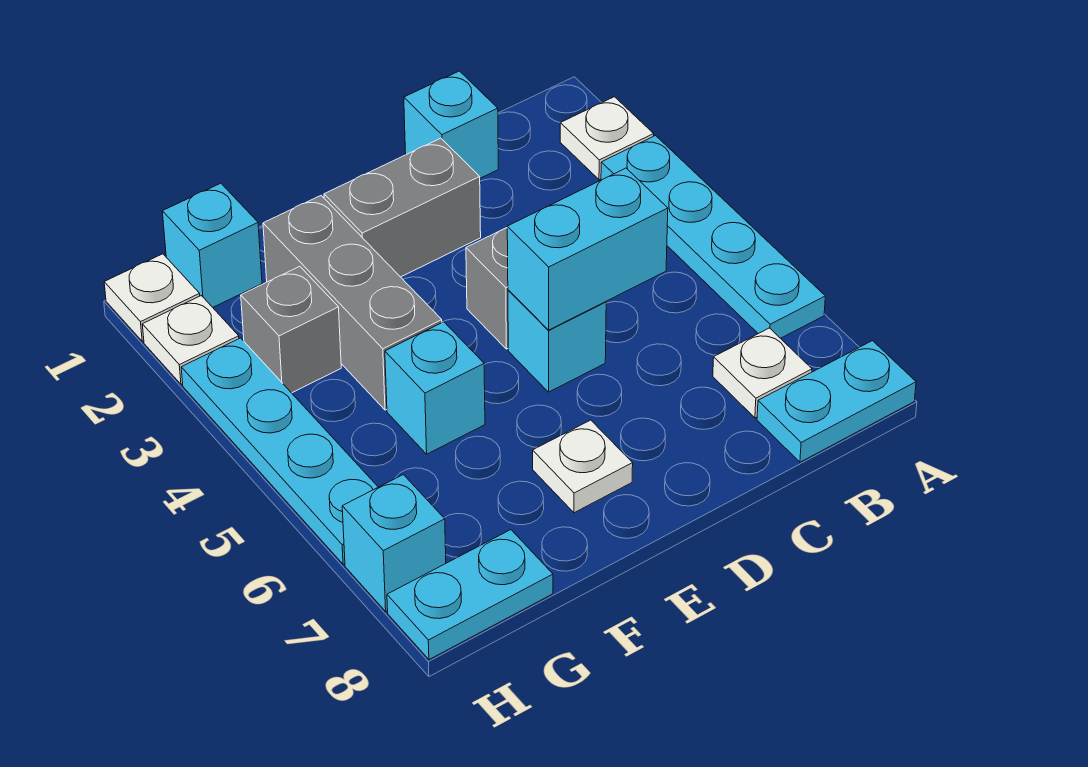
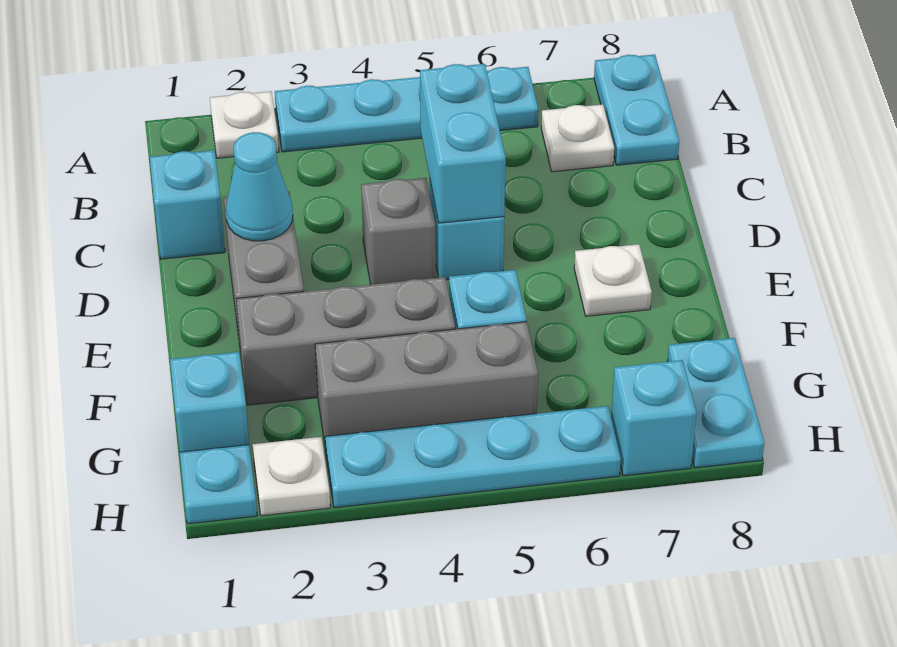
none -> cyan cone D2 level 2
grey brick G3 level 1 -> grey brick G3:G5 level 1
white plate H1 level 1 -> cyan plate H1 level 1

